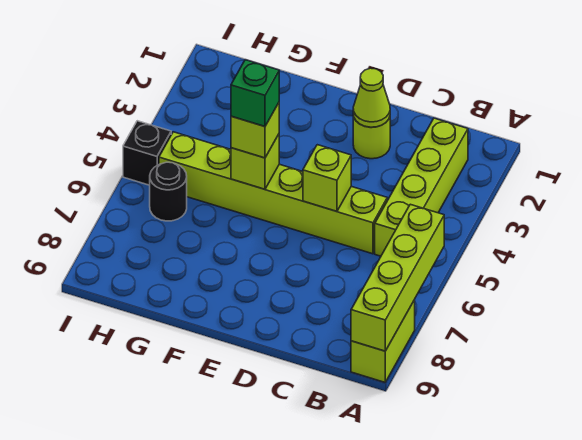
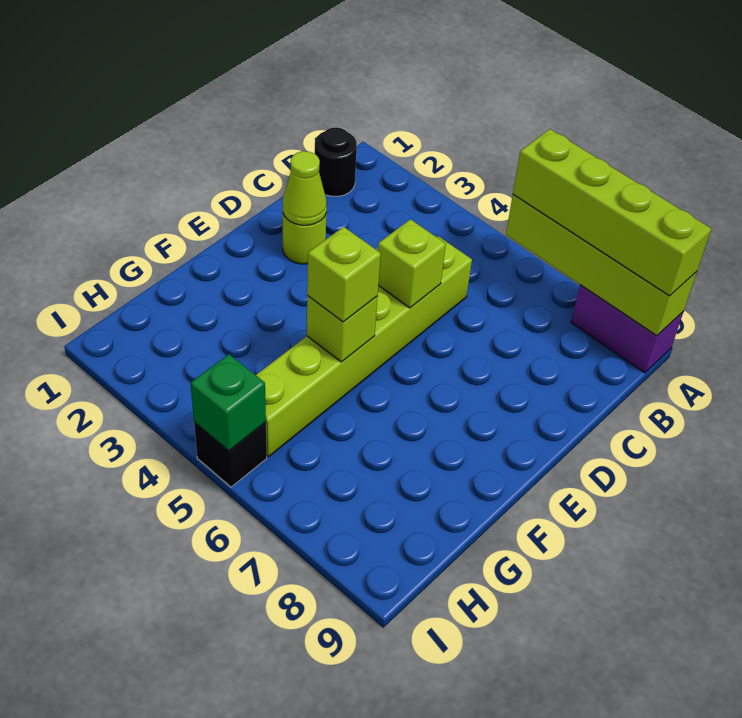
lime brick A8:A9 level 1 -> purple brick A8:A9 level 1
lime brick B2:B5 level 1 -> lime brick A6:A9 level 3
green brick F5 level 4 -> green brick I5 level 2
black round brick H6 level 1 -> black round brick B1 level 1

